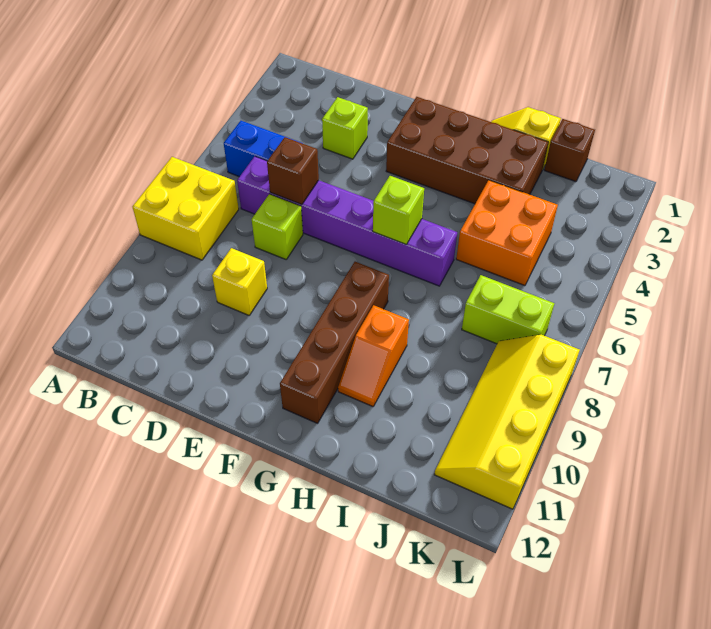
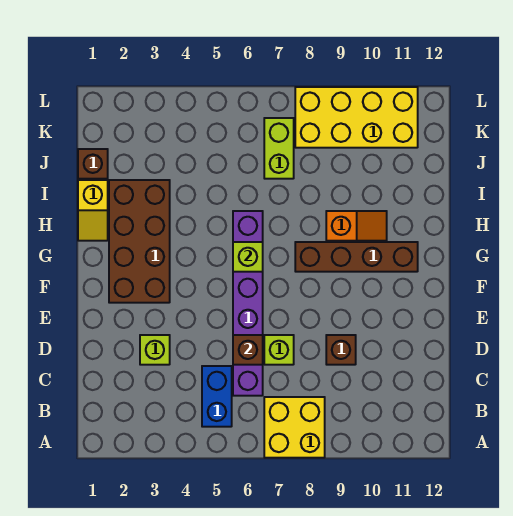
yellow brick D9 level 1 -> brown brick D9 level 1
orange brick I4:J5 level 1 -> none
yellow slope K8:L11 level 1 top L -> yellow brick K8:L11 level 1

